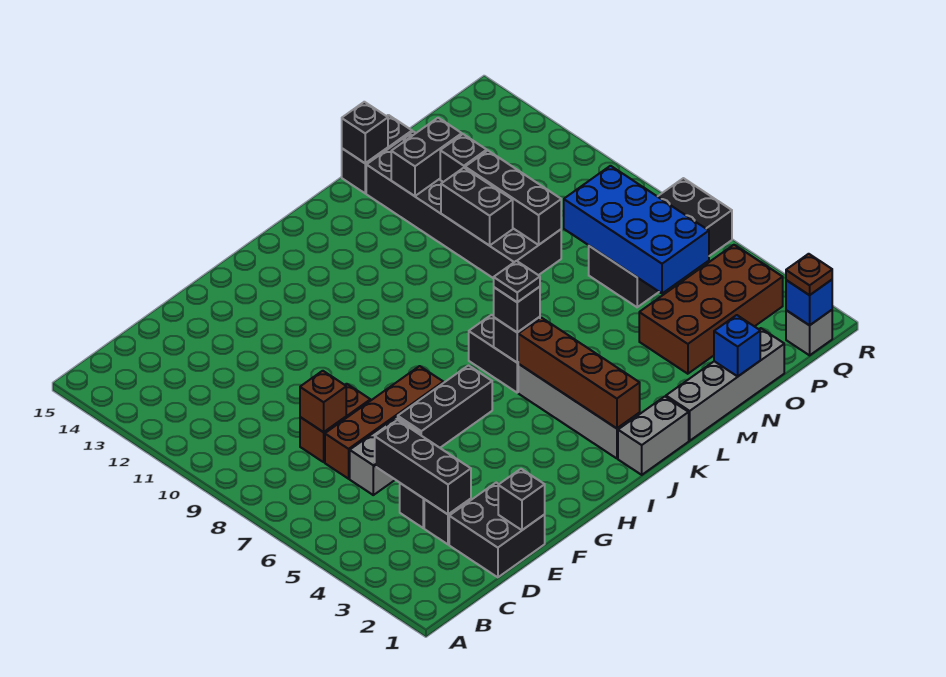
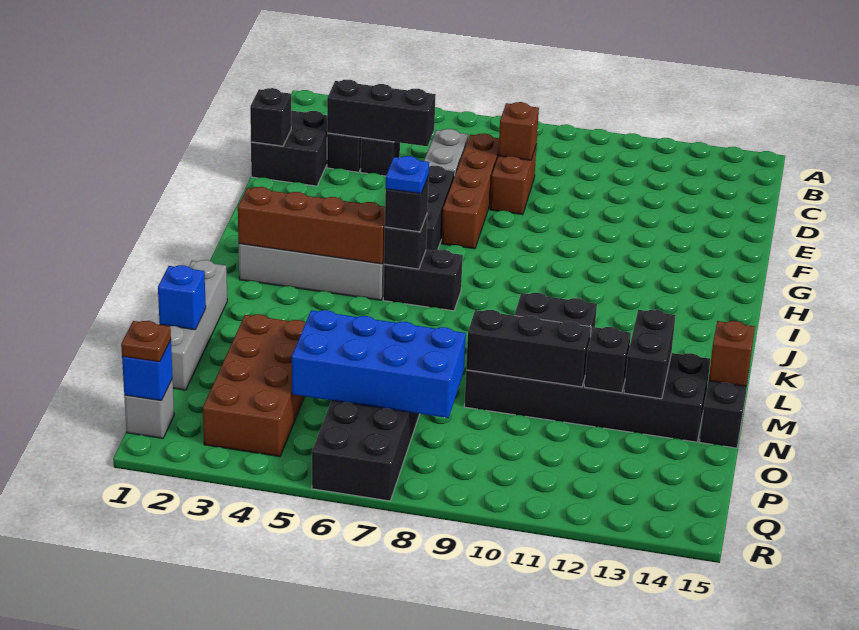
grey brick J1:K1 level 1 -> none
black plate J6 level 4 -> blue plate J6 level 4
black brick M15 level 2 -> brown brick M15 level 2

